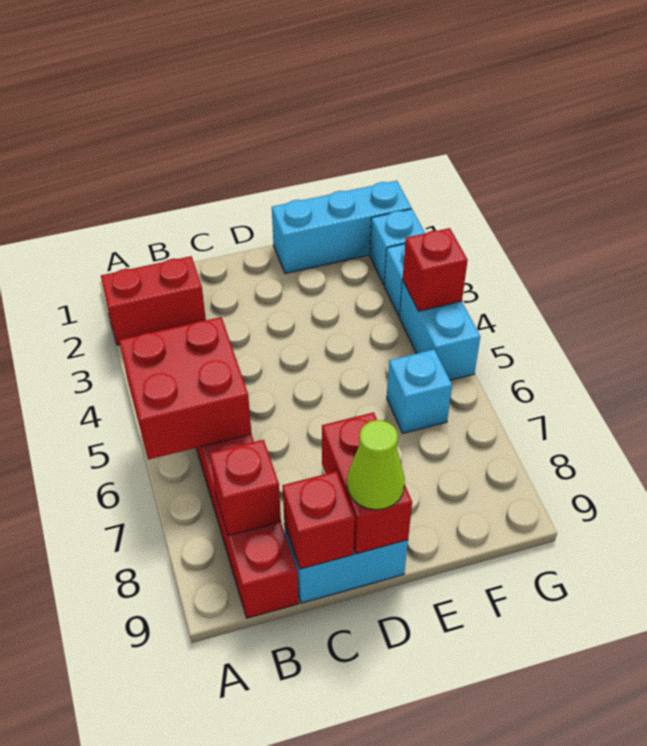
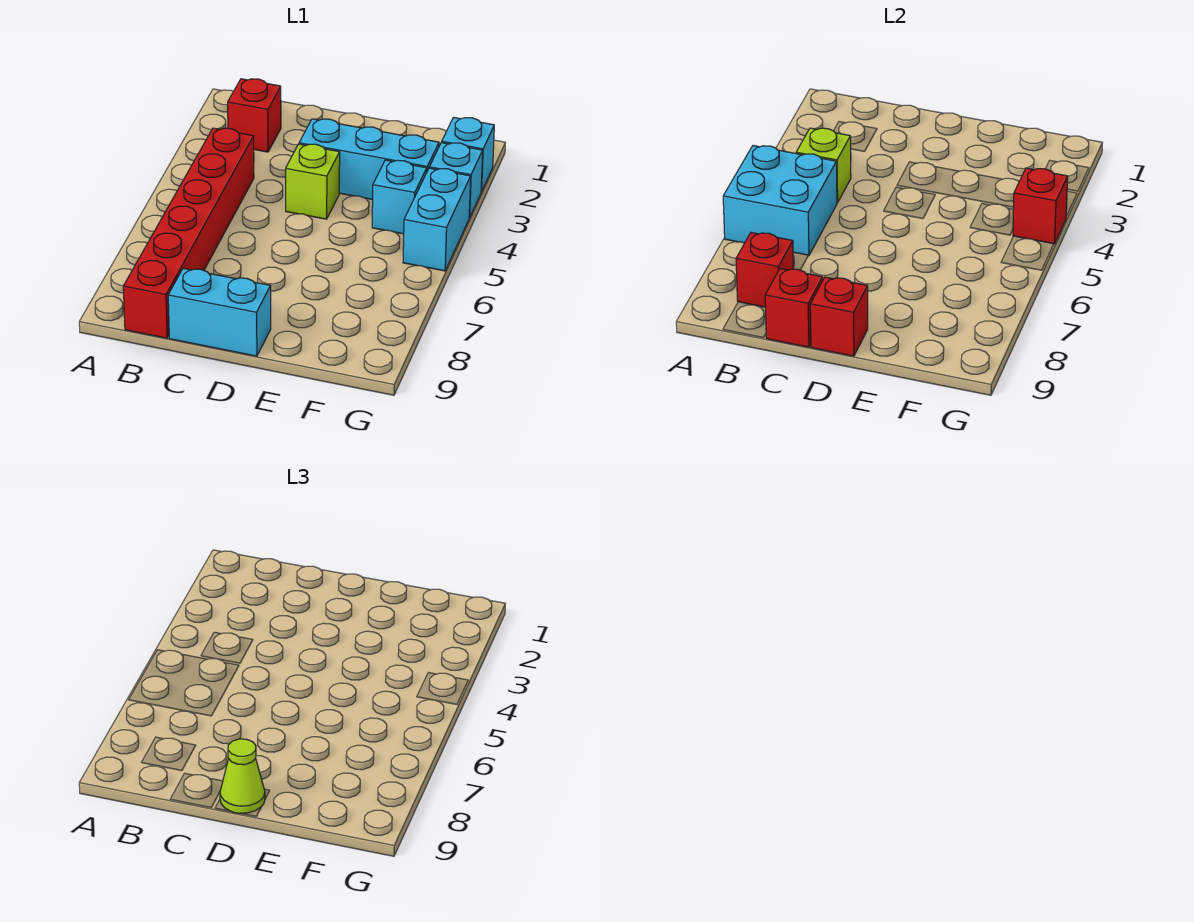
red brick A2:B2 level 1 -> red brick B2 level 1
red brick A5:B6 level 2 -> cyan brick A5:B6 level 2
none -> lime brick B4 level 2
none -> lime brick D4 level 1
red brick D8:D9 level 2 -> red brick D9 level 2
cyan brick E1:G1 level 1 -> cyan brick D3:F3 level 1
cyan brick F6 level 1 -> cyan brick F4 level 1

